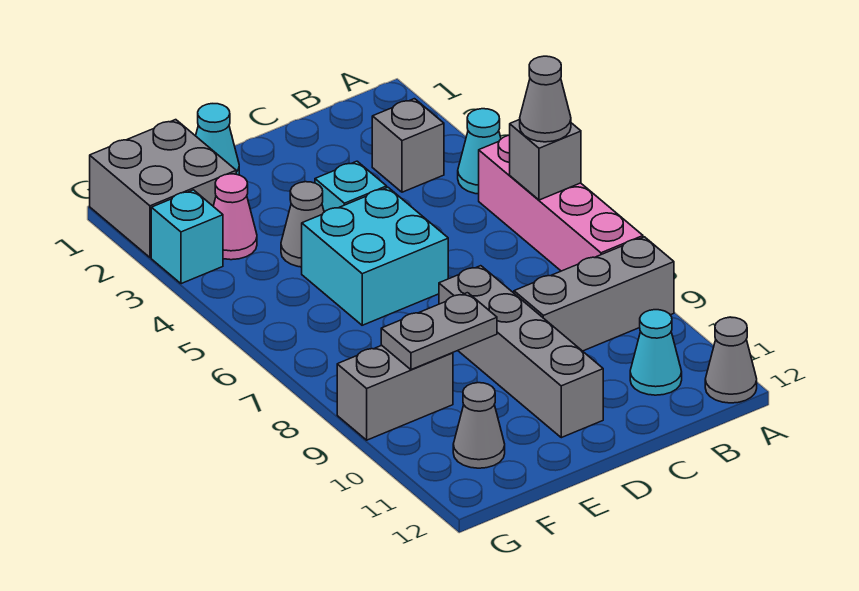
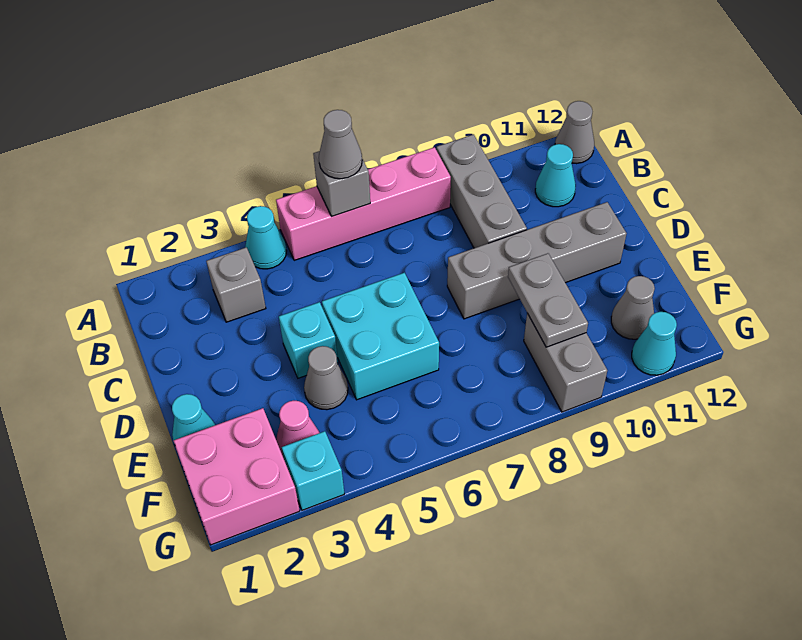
grey brick F1:G2 level 1 -> pink brick F1:G2 level 1
none -> cyan cone G11 level 1

